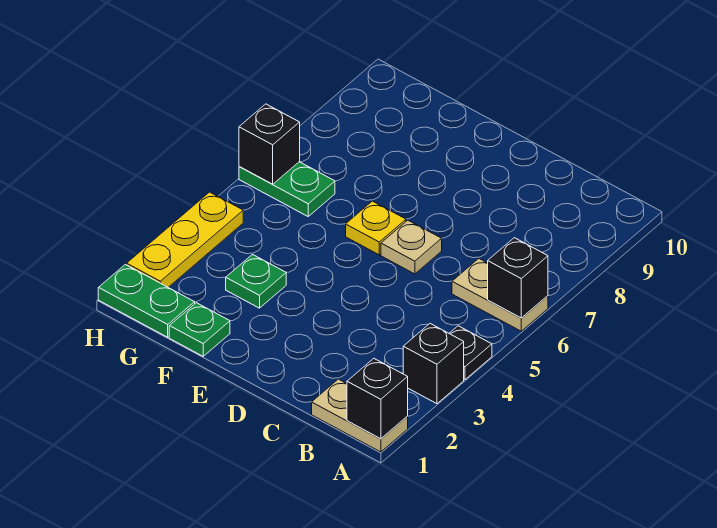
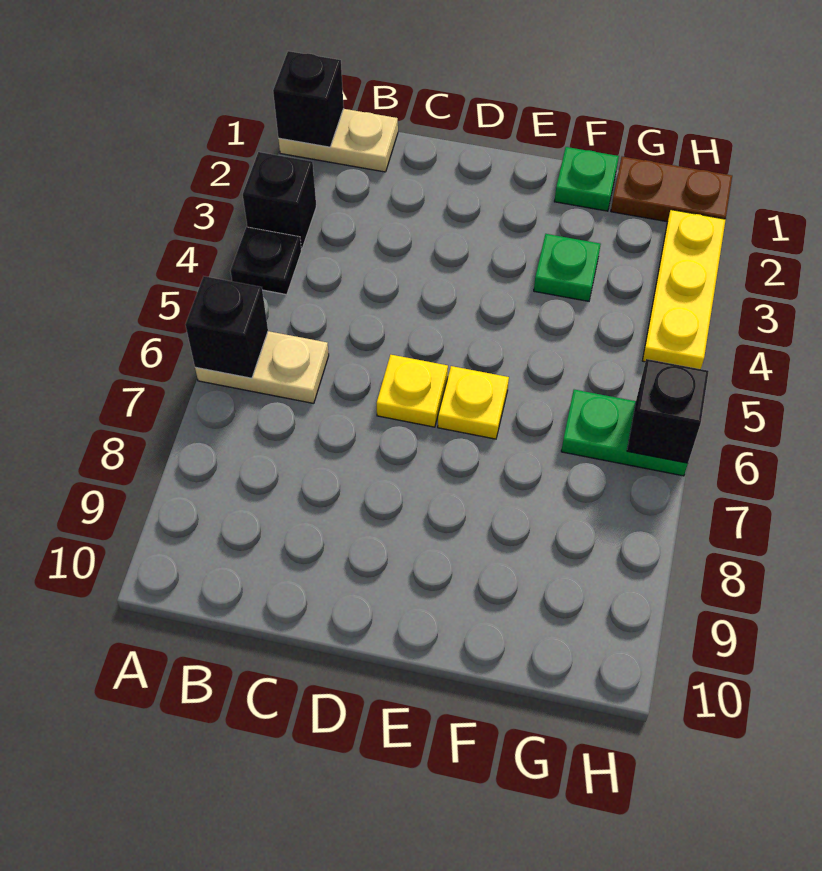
tan plate D6 level 1 -> yellow plate D6 level 1
green plate G1:H1 level 1 -> brown plate G1:H1 level 1

